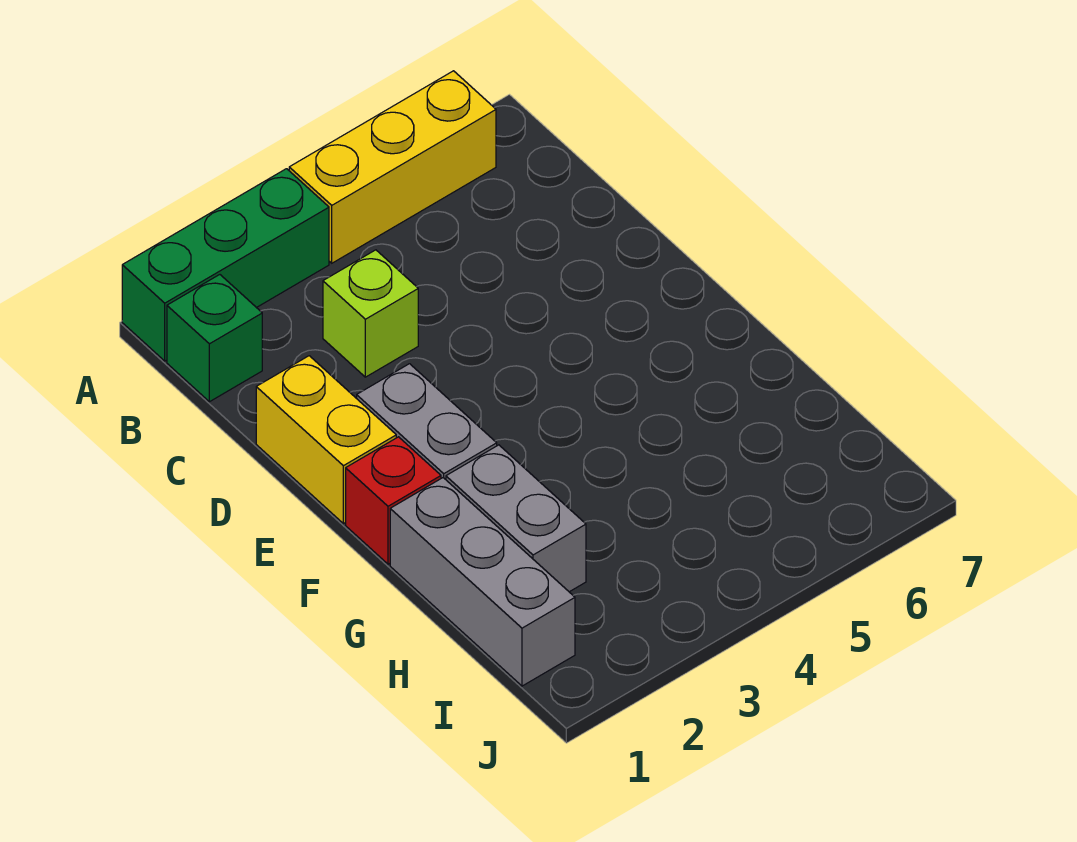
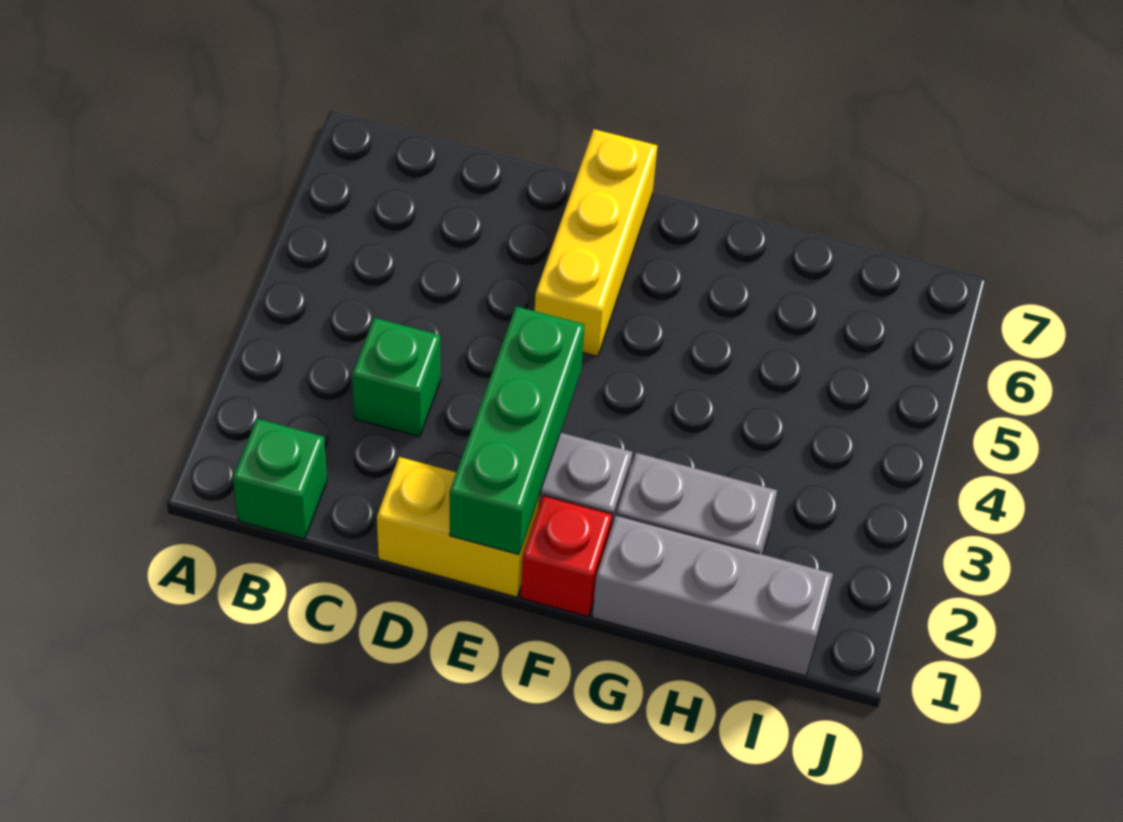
green brick A1:A3 level 1 -> green brick E1:E3 level 2
yellow brick A4:A6 level 1 -> yellow brick E5:E7 level 1
lime brick C3 level 1 -> green brick C3 level 1

